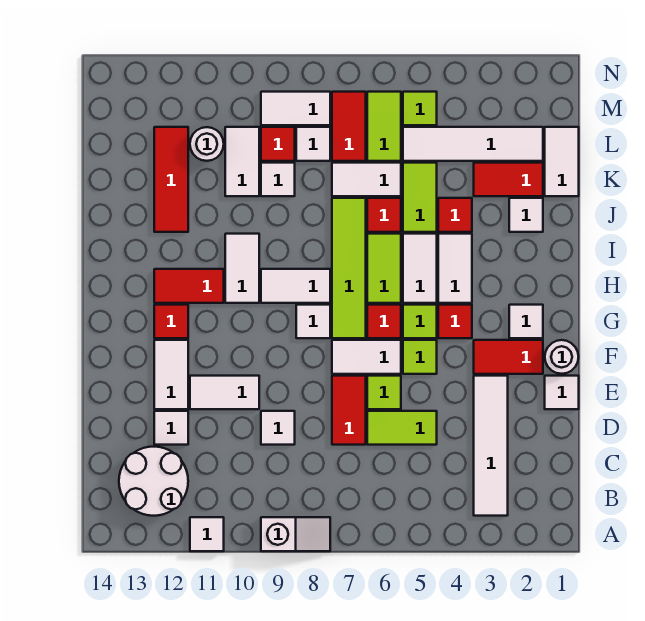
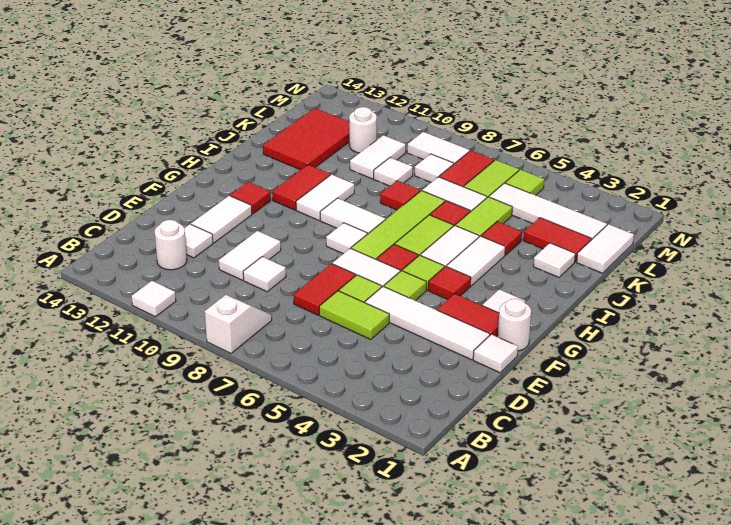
white slope A8:A9 level 1 top 9 -> white slope A8:B8 level 1 top A
white tile B3:E3 level 1 -> white tile E2:E5 level 1
white round brick B12:C13 level 1 -> white round brick C12 level 1
white tile E10:E11 level 1 -> white tile D10:E10 level 1
red tile H11:H12 level 1 -> red tile H11:I11 level 1
red tile J12:L12 level 1 -> red tile J12:L13 level 1
red tile L9 level 1 -> red tile J8 level 1

